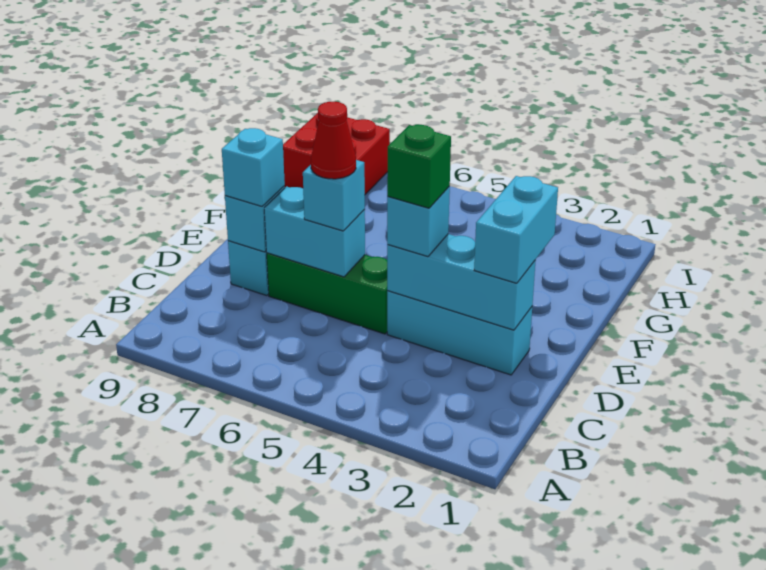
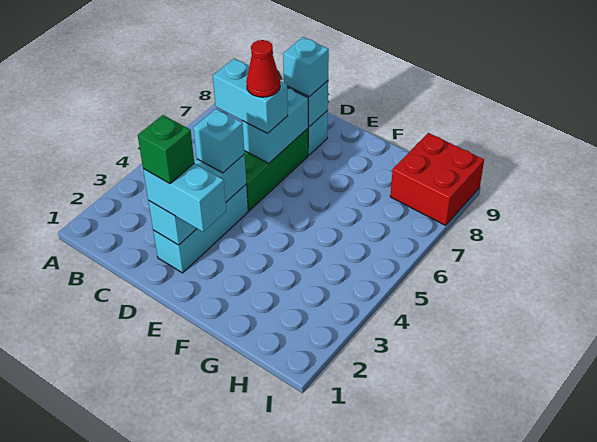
green brick D4 level 4 -> green brick D2 level 4
cyan brick D6 level 3 -> cyan brick C6:D6 level 3

